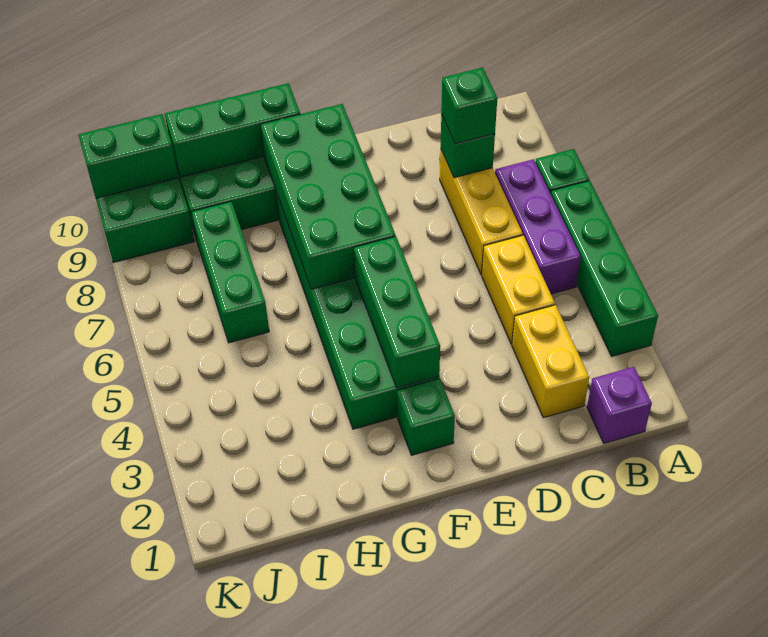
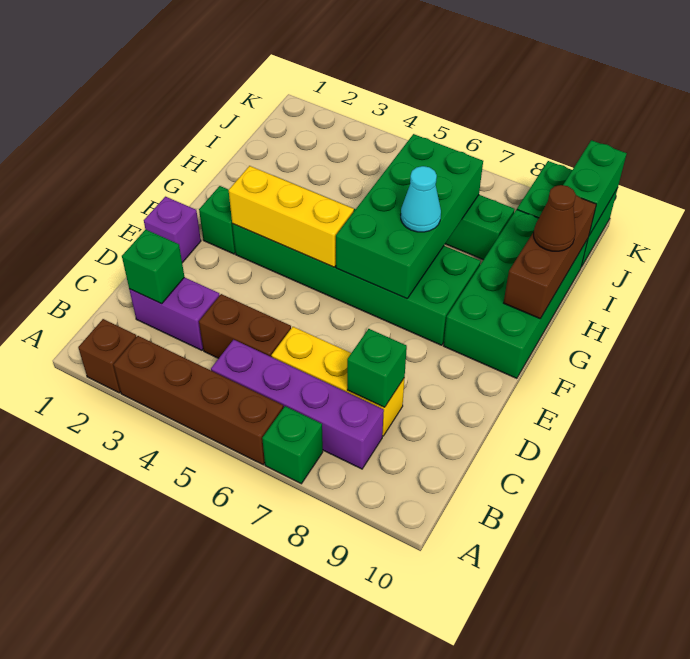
none -> brown brick A2 level 1
green brick A3:A6 level 1 -> brown brick A3:A6 level 1
purple brick B1 level 1 -> purple brick E1 level 1
purple brick B5:B7 level 1 -> purple brick B5:B8 level 1
yellow brick C2:C3 level 1 -> purple brick C2:C3 level 1
yellow brick C4:C5 level 1 -> brown brick C4:C5 level 1
green brick C8 level 3 -> green brick C2 level 2
green brick F3:F5 level 2 -> yellow brick F3:F5 level 2
green brick F6:G9 level 2 -> green brick F6:I7 level 2
none -> cyan cone G7 level 3
green brick G10:I10 level 2 -> brown brick G10:I10 level 2
none -> brown cone H10 level 3

